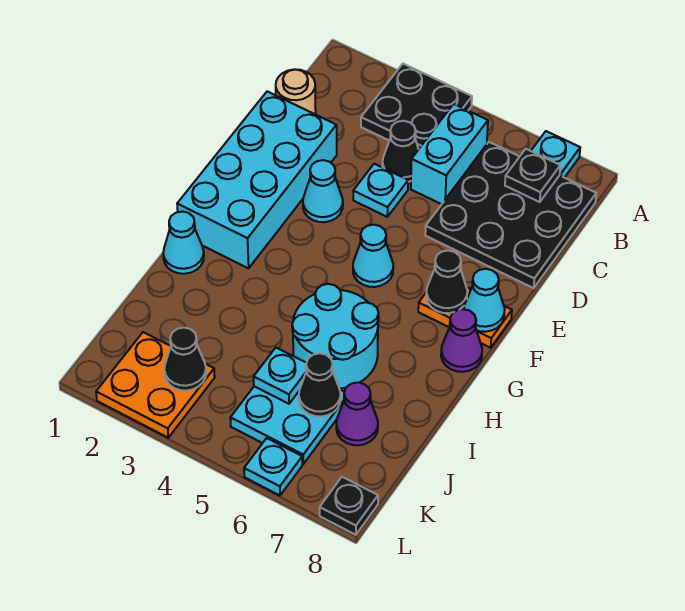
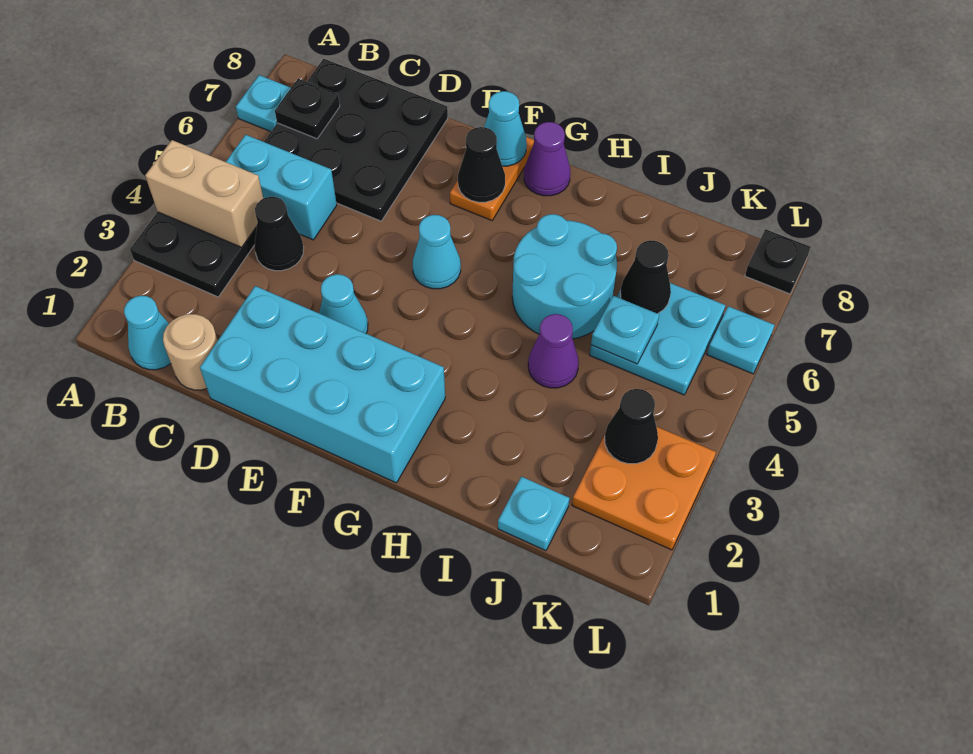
none -> tan brick A4:B4 level 2
cyan plate D4 level 1 -> cyan plate J1 level 1
cyan cone H1 level 1 -> cyan cone B1 level 1
purple cone J7 level 1 -> purple cone I4 level 1

